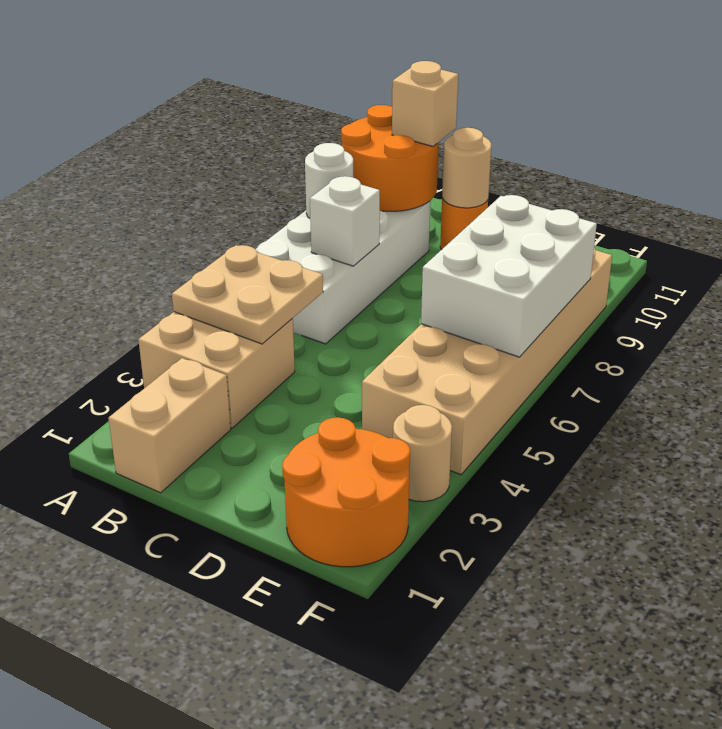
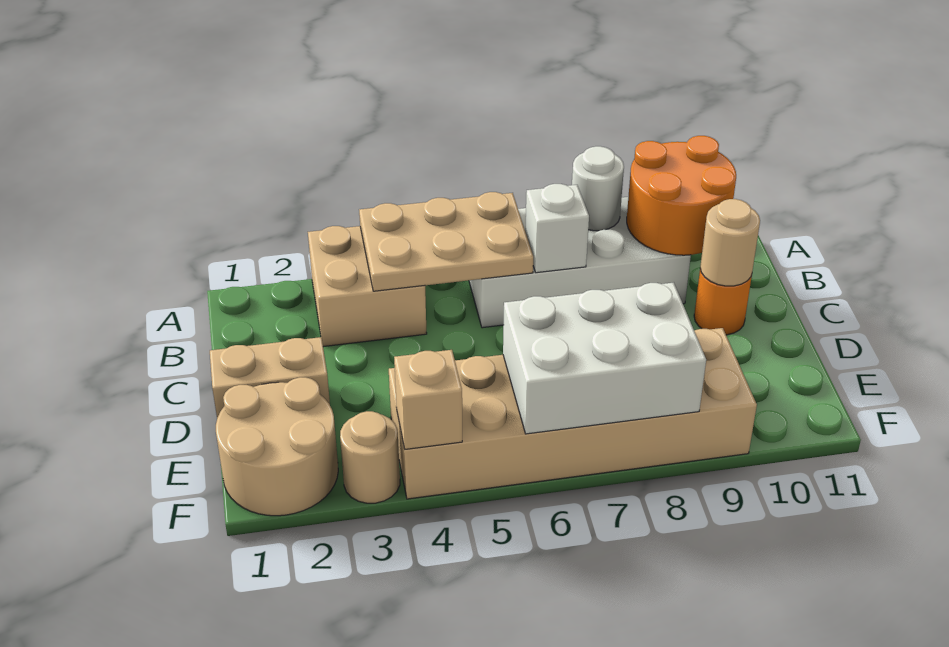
tan plate A4:B5 level 2 -> tan plate A4:B6 level 2
tan brick B1:B2 level 1 -> tan brick D1:D2 level 1
tan brick B10 level 3 -> tan brick F4 level 2
orange round brick E1:F2 level 1 -> tan round brick E1:F2 level 1

